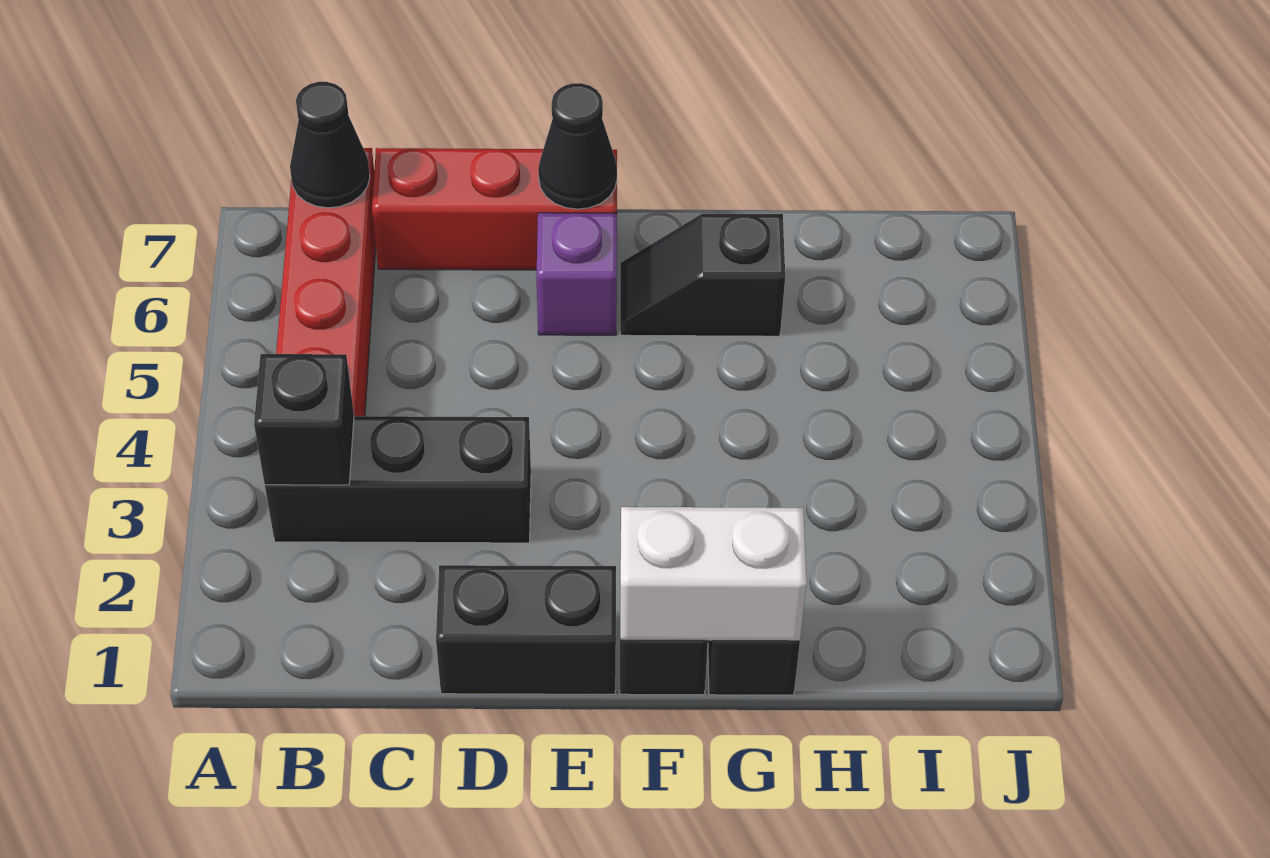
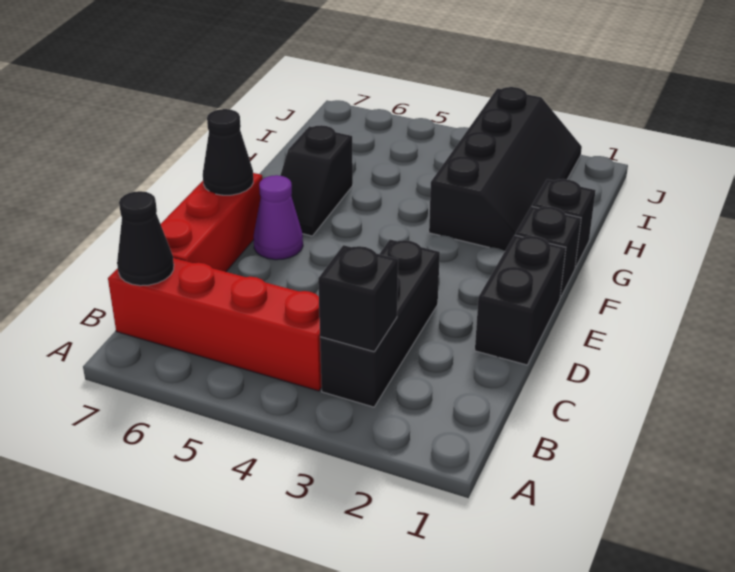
purple brick E6 level 1 -> purple cone E6 level 1
white brick F1:G1 level 2 -> none
none -> black slope G2:J3 level 1 top 3

